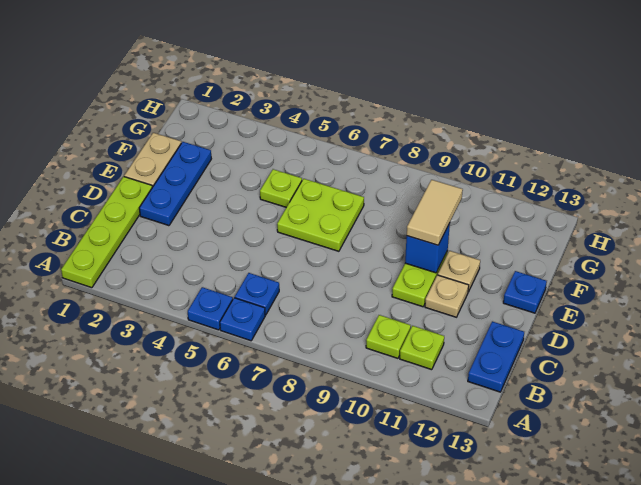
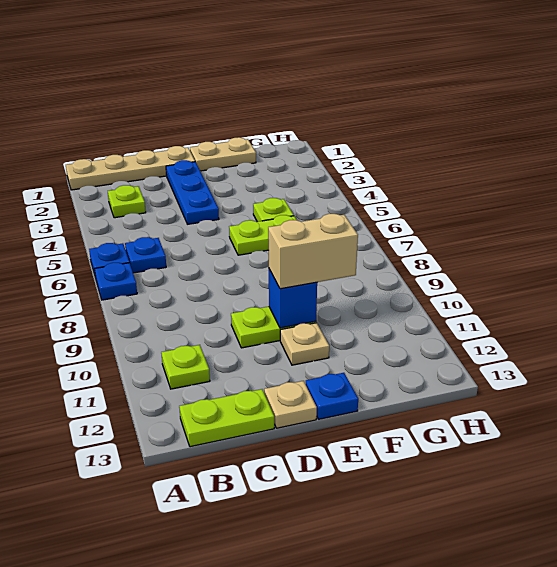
lime plate A1:D1 level 1 -> tan plate A1:D1 level 1
blue plate A5 level 1 -> blue plate A7 level 1
lime plate B10 level 1 -> lime plate B3 level 1
blue plate B13:C13 level 1 -> lime plate B13:C13 level 1
blue plate D2:F2 level 1 -> blue plate D2:D4 level 1
tan plate D11 level 1 -> tan plate D13 level 1
lime plate E6:F7 level 1 -> lime plate E6:F6 level 1
tan tile E10:F10 level 3 -> tan brick E10:F10 level 3

